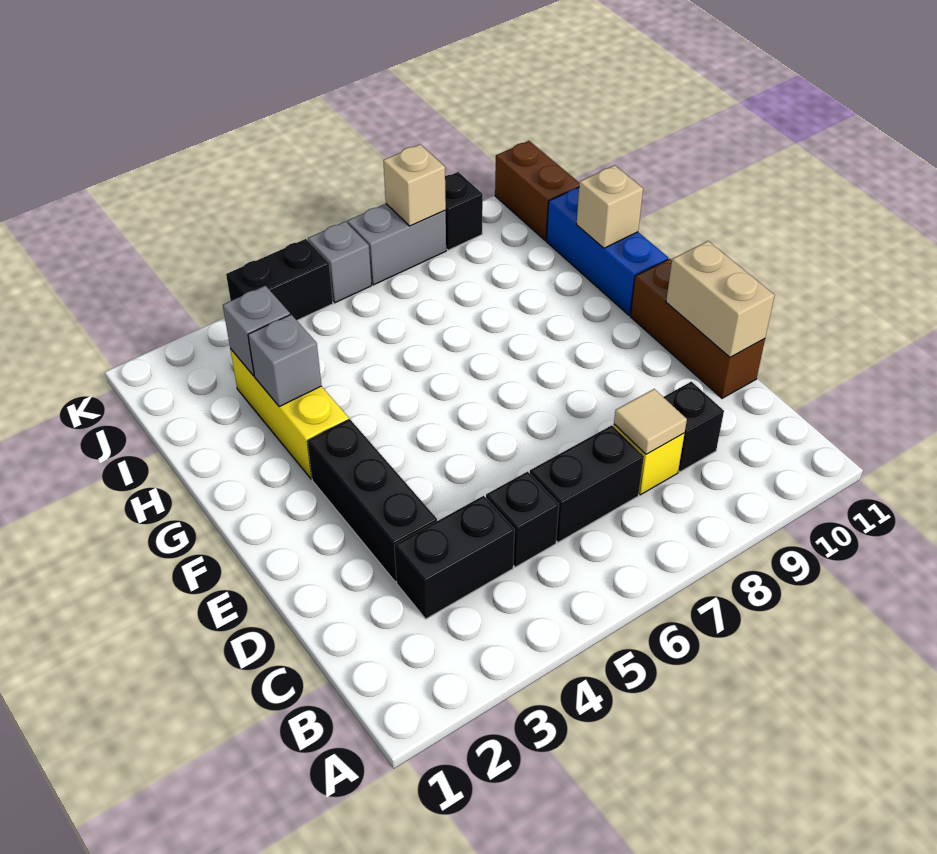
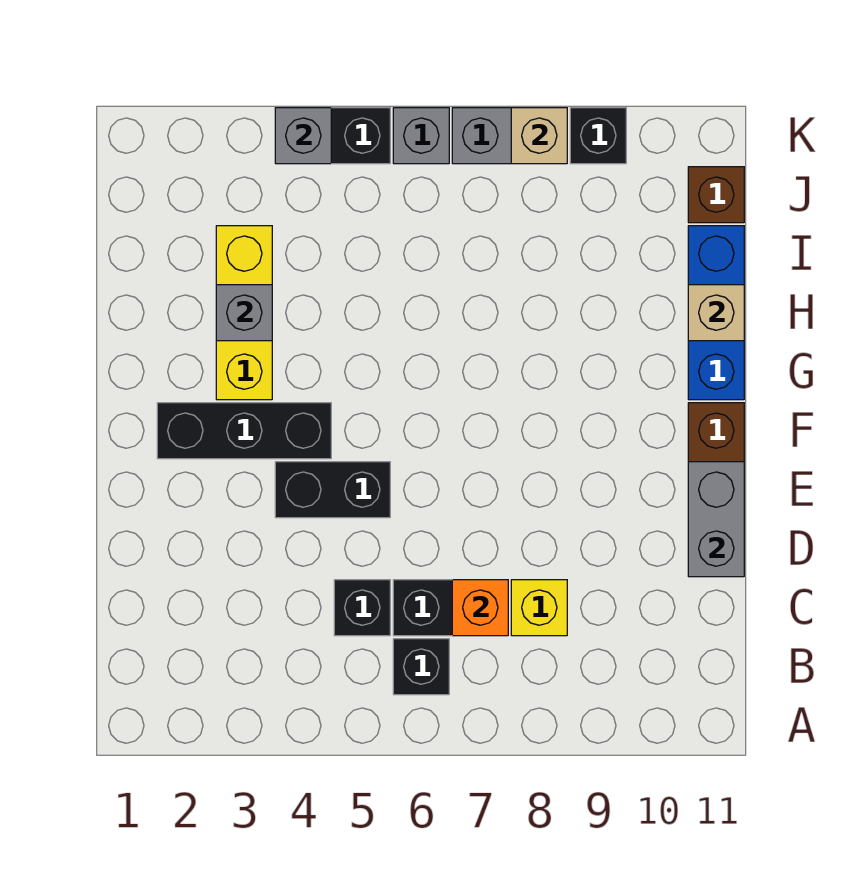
black brick C3:C4 level 1 -> black brick E4:E5 level 1
none -> orange brick C7 level 2
tan tile C8 level 2 -> none
black brick C9 level 1 -> black brick B6 level 1
black brick D3:F3 level 1 -> black brick F2:F4 level 1
tan brick D11:E11 level 2 -> grey brick D11:E11 level 2
grey brick I3 level 2 -> grey brick K4 level 2
brown brick J11:K11 level 1 -> brown brick J11 level 1

